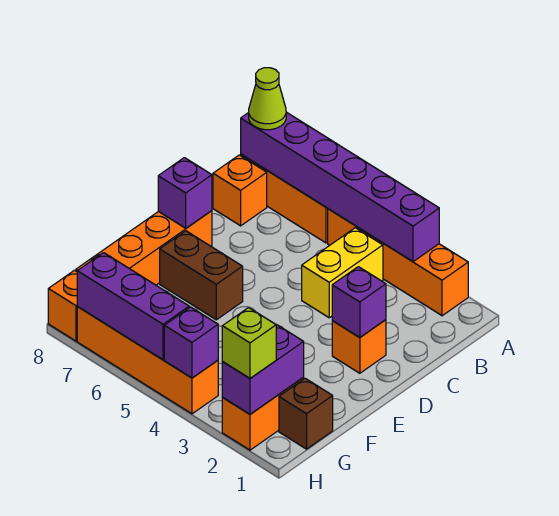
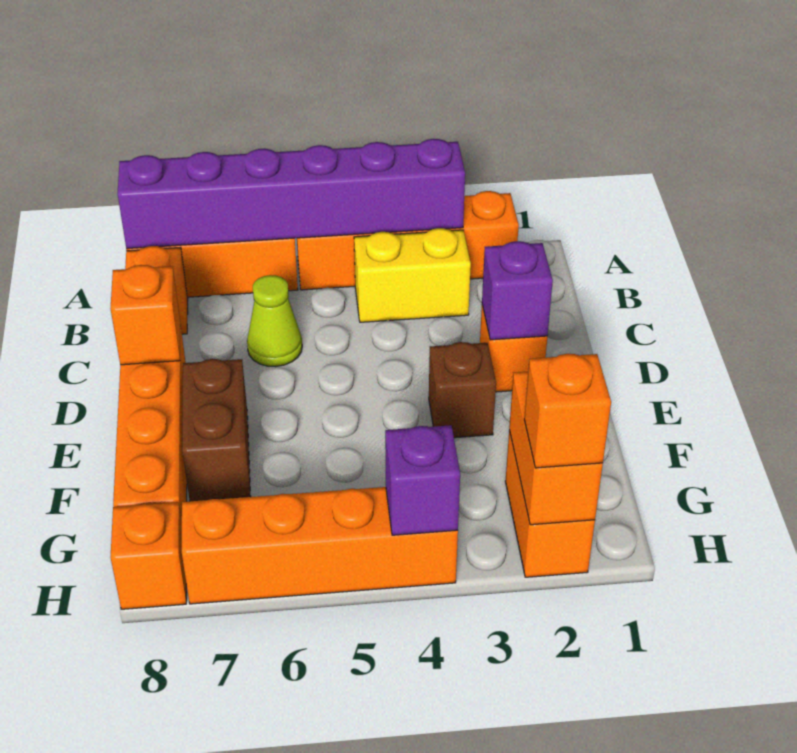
lime cone A8 level 3 -> lime cone C6 level 1
yellow brick B4:C4 level 1 -> yellow brick B3:B4 level 1
purple brick D8 level 2 -> orange brick D8 level 2
brown brick E6:E7 level 1 -> brown brick E7:F7 level 1
brown brick G1 level 1 -> brown brick E3 level 1
purple brick G2:H2 level 2 -> orange brick G2:H2 level 2
lime brick H2 level 3 -> orange brick H2 level 3
purple brick H5:H7 level 2 -> none

